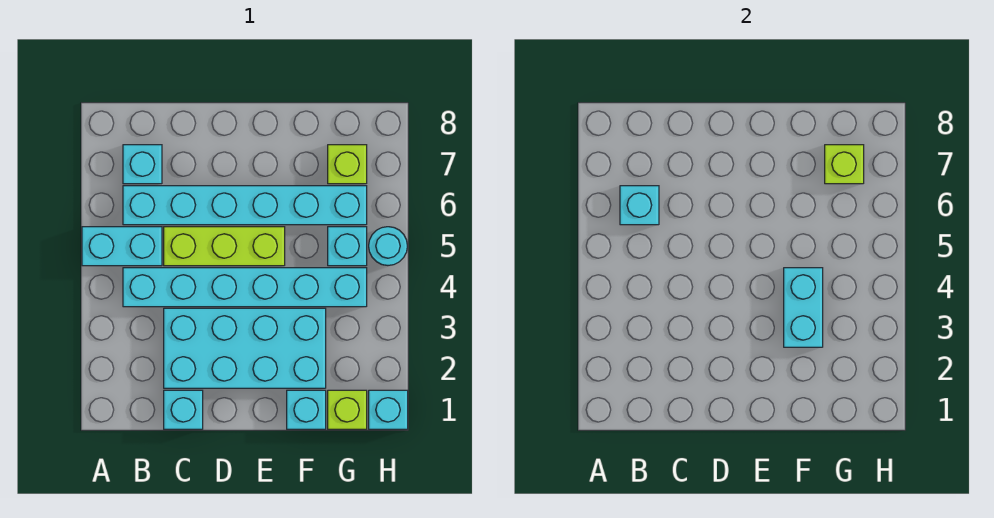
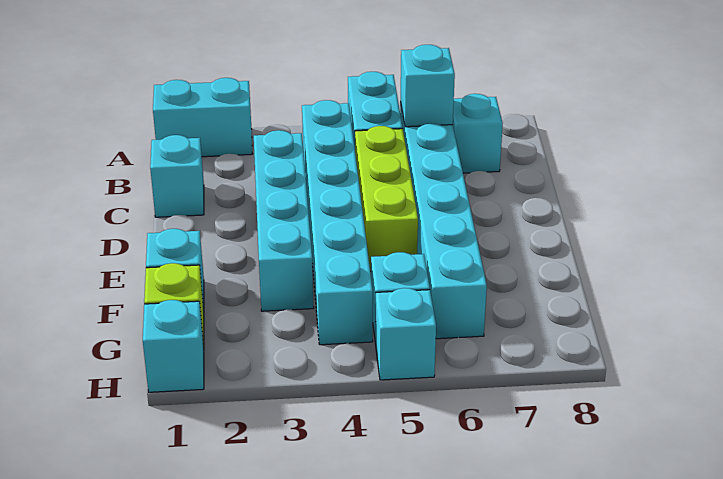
cyan brick C2:F3 level 1 -> cyan brick C3:F3 level 1
cyan brick F3:F4 level 2 -> cyan brick A1:A2 level 1
lime brick G7 level 1 -> none
lime brick G7 level 2 -> none
cyan round brick H5 level 1 -> cyan brick H5 level 1

